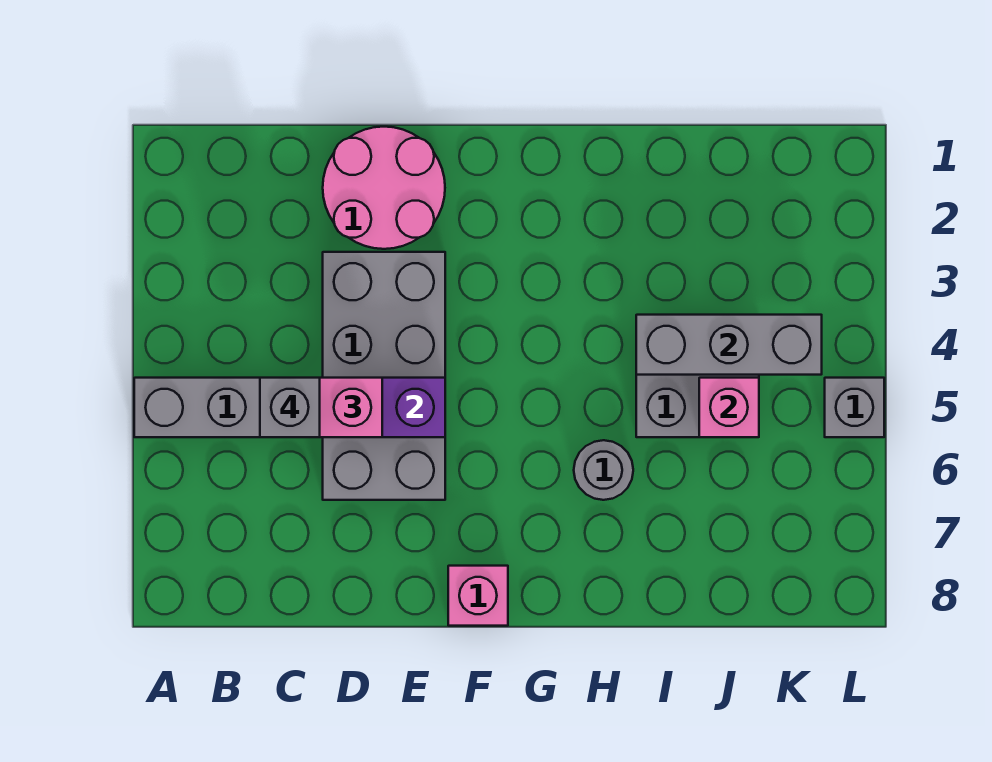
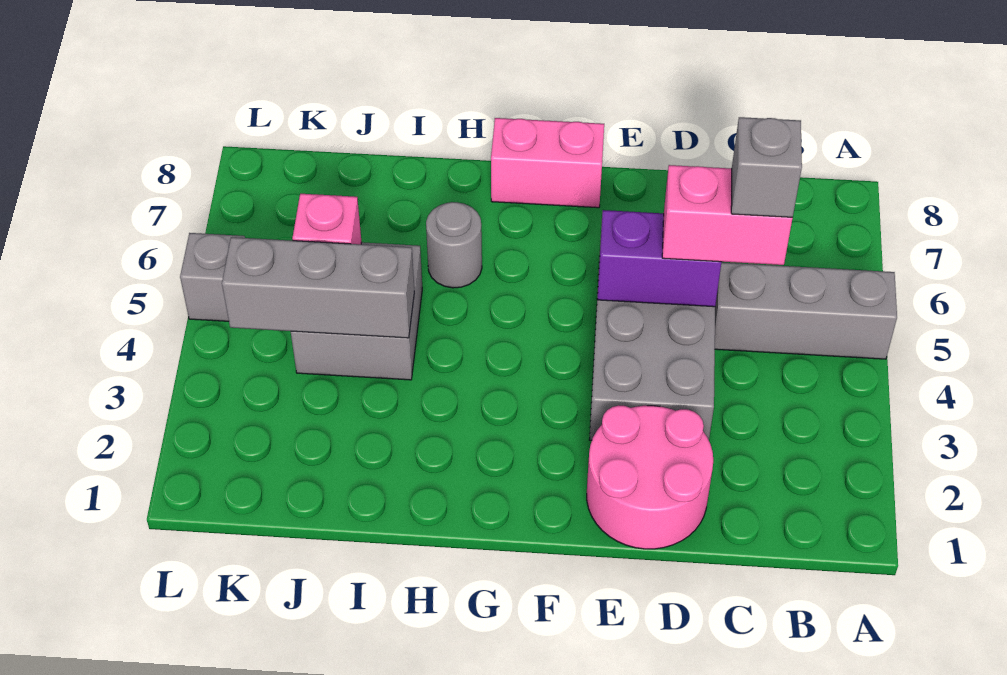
pink brick F8 level 1 -> pink brick F8:G8 level 1

